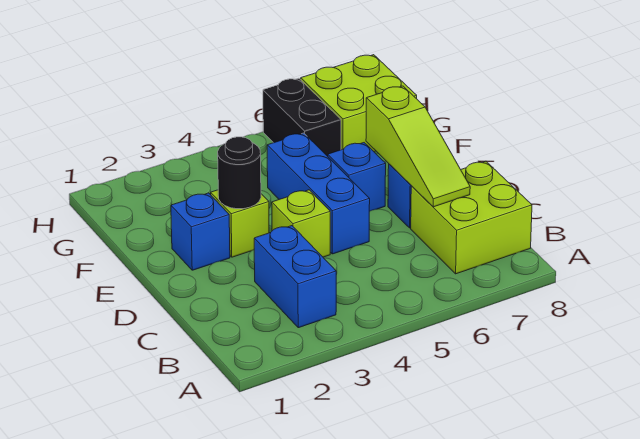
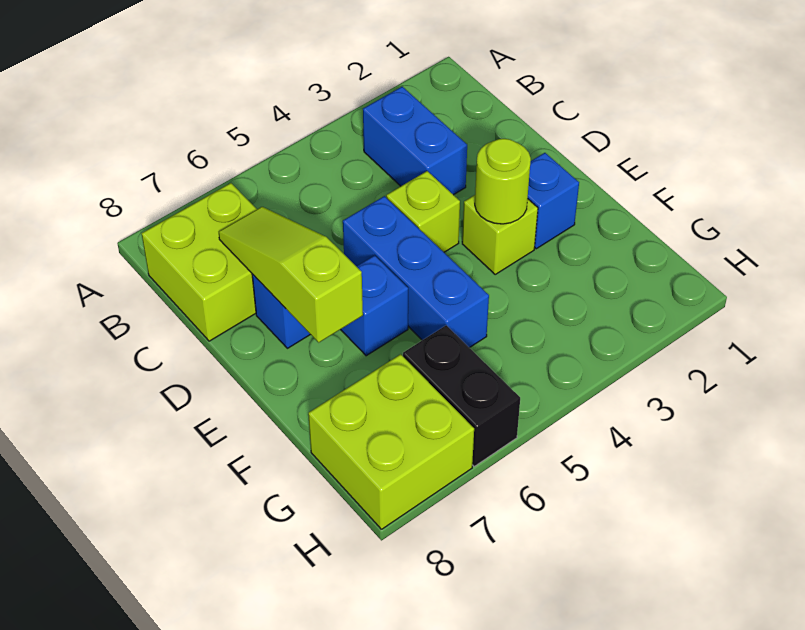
black round brick E3 level 2 -> lime round brick E3 level 2

